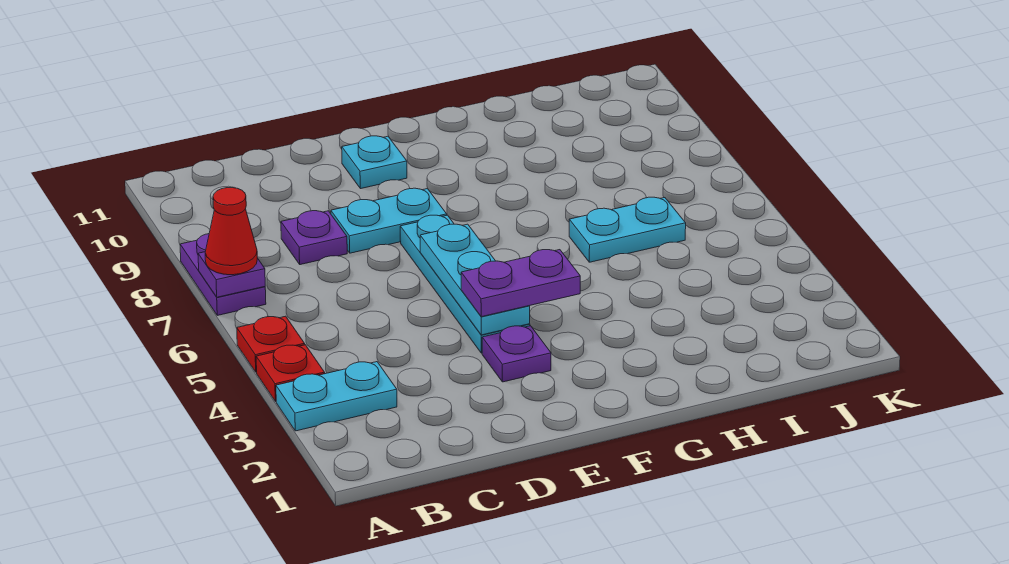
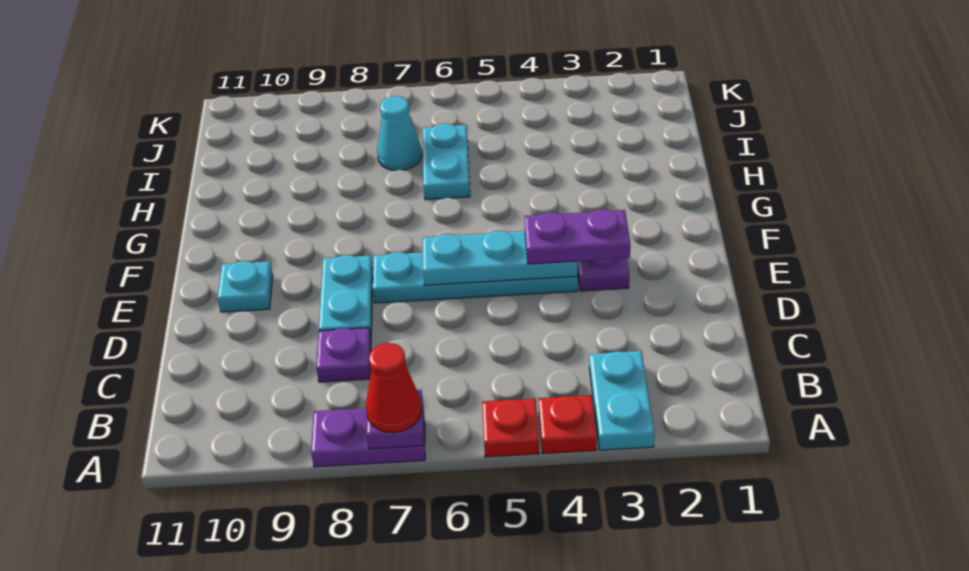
purple plate E4:F4 level 3 -> purple plate E3:E4 level 3
none -> cyan cone I7 level 1

